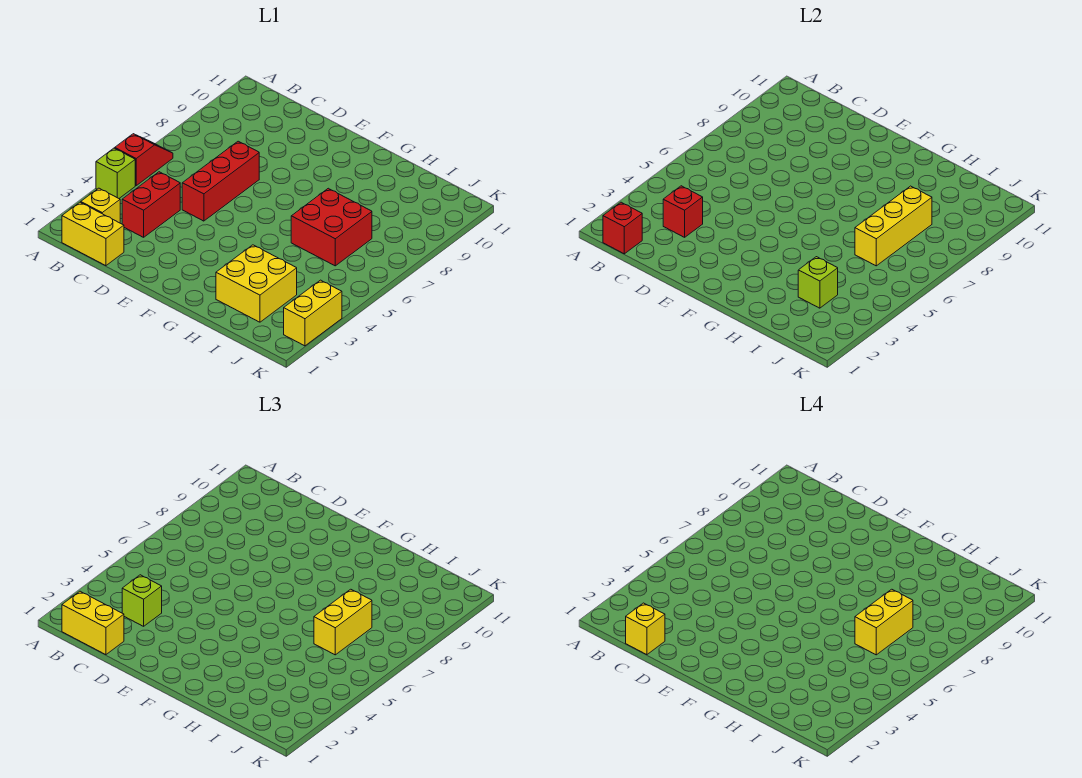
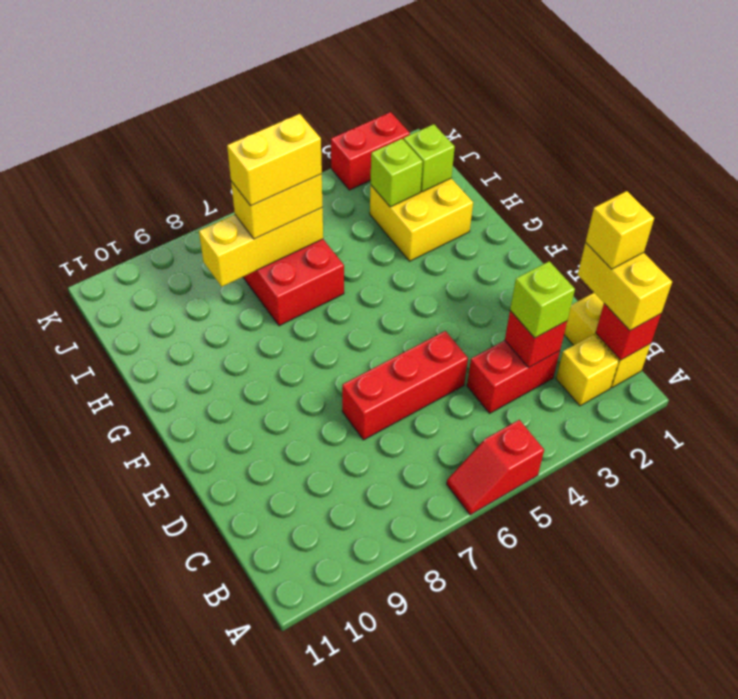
lime brick A4 level 1 -> lime brick I2 level 2
yellow brick K2:K3 level 1 -> red brick K2:K3 level 1

